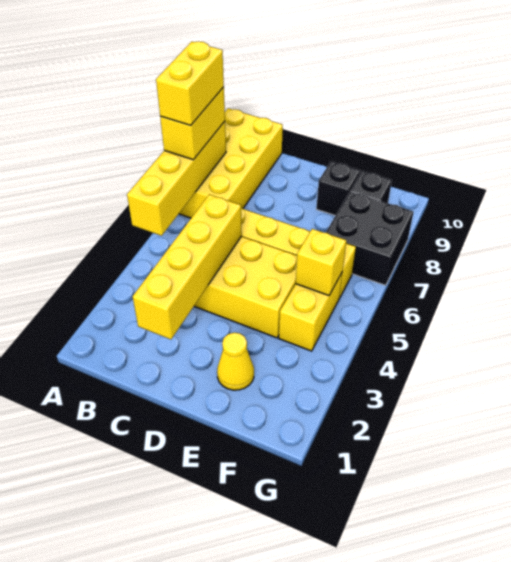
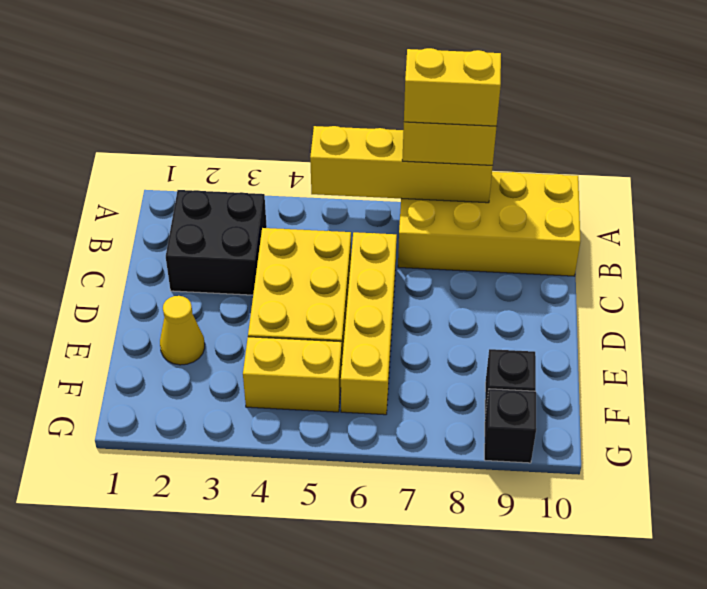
yellow brick C2:C5 level 2 -> none
black brick E9 level 1 -> black brick G9 level 1
yellow brick F5 level 2 -> none
black brick F7:G8 level 1 -> black brick B2:C3 level 1

